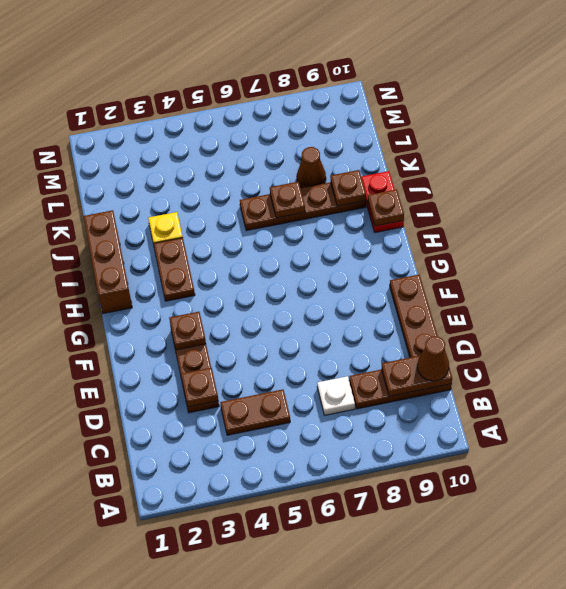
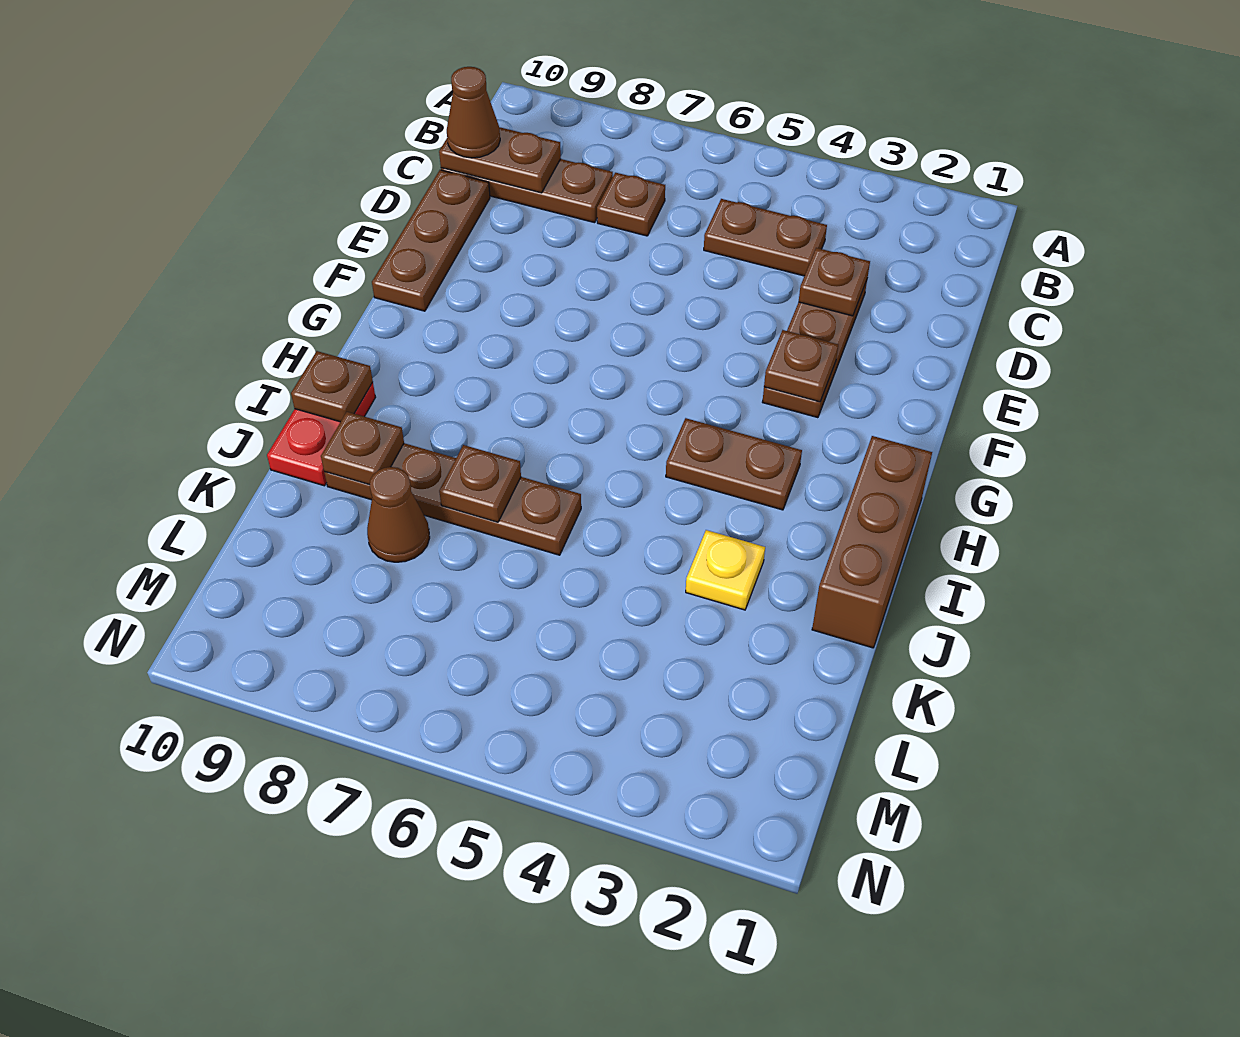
white plate C7 level 1 -> brown plate C7 level 1
brown plate H3:I3 level 1 -> brown plate H3:H4 level 1

